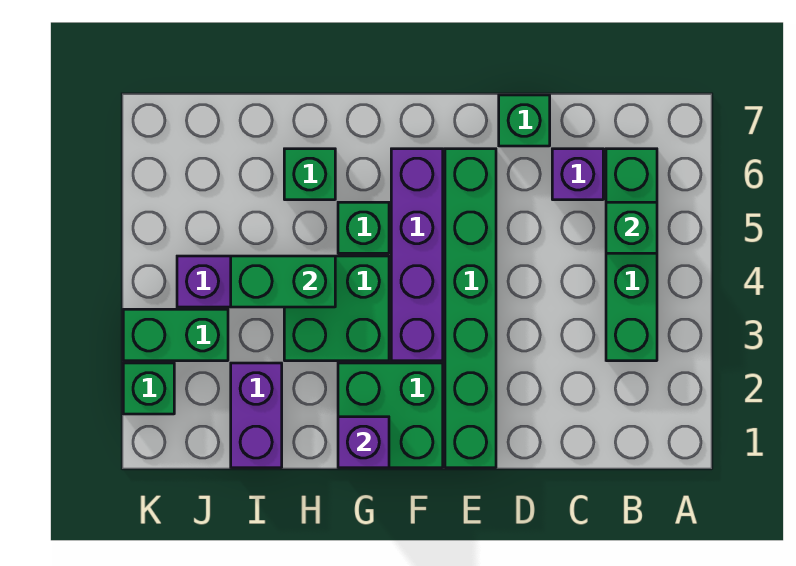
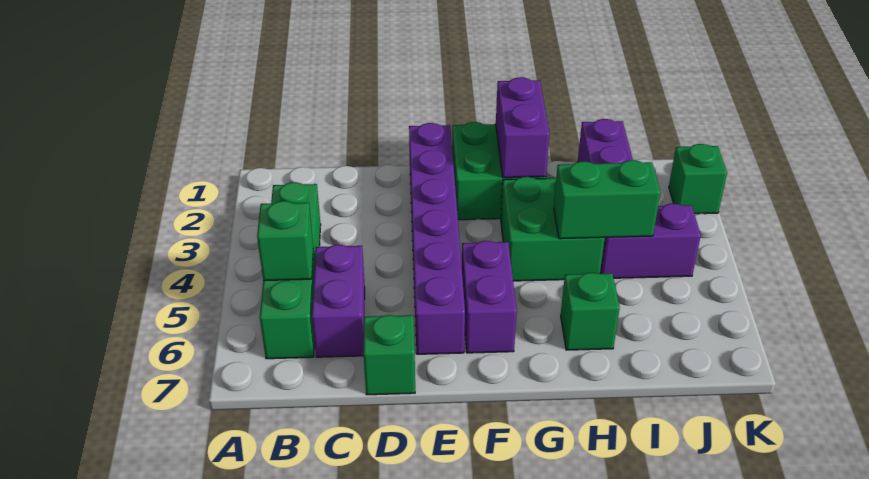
purple brick C6 level 1 -> purple brick C5:C6 level 1
green brick E1:E6 level 1 -> purple brick E1:E6 level 1
purple brick F3:F6 level 1 -> purple brick F5:F6 level 1
purple brick G1 level 2 -> purple brick G1:G2 level 2
green brick G5 level 1 -> none
green brick J3:K3 level 1 -> none

